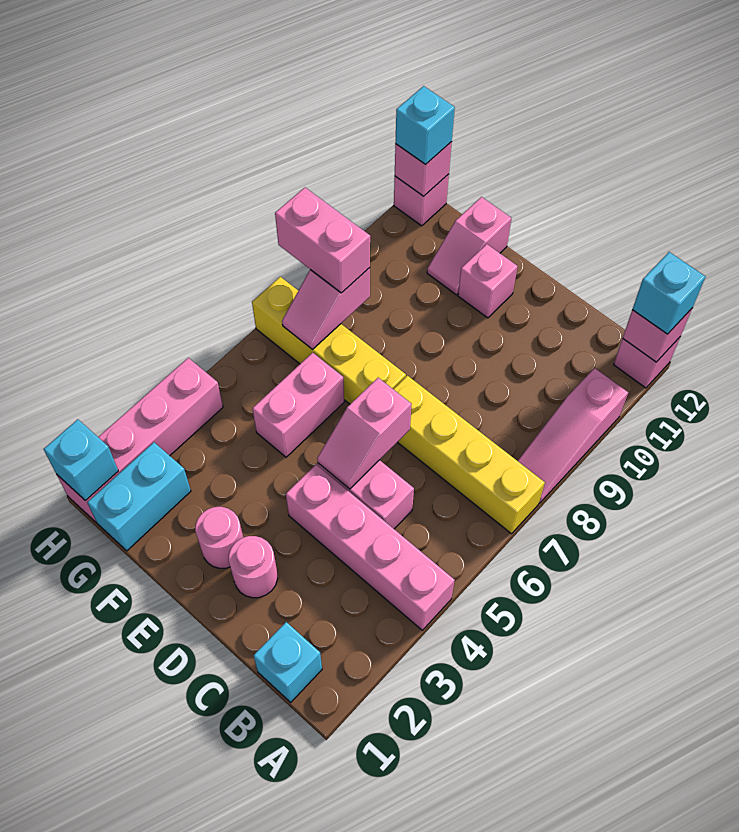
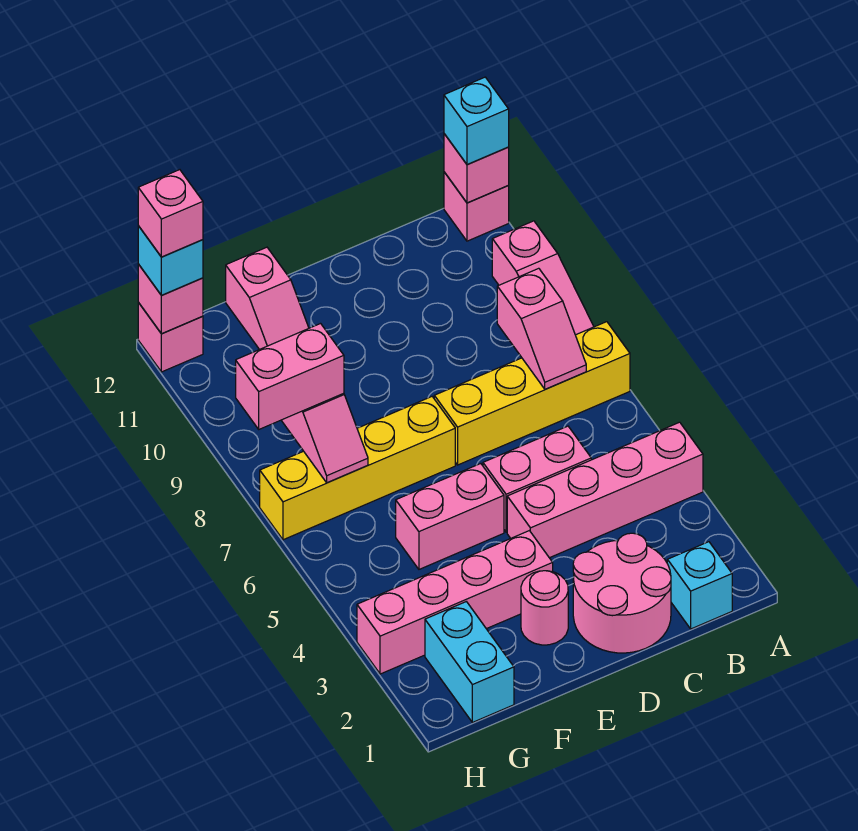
pink round brick D2 level 1 -> pink round brick C1:D2 level 1
pink slope D5:D6 level 2 top 6 -> pink slope B7:B8 level 2 top 8
pink brick E11 level 1 -> pink brick H12 level 4
pink brick F5:F6 level 1 -> pink brick E5:F5 level 1
pink brick H1:H4 level 1 -> pink brick E3:H3 level 1
cyan brick H1 level 2 -> none

